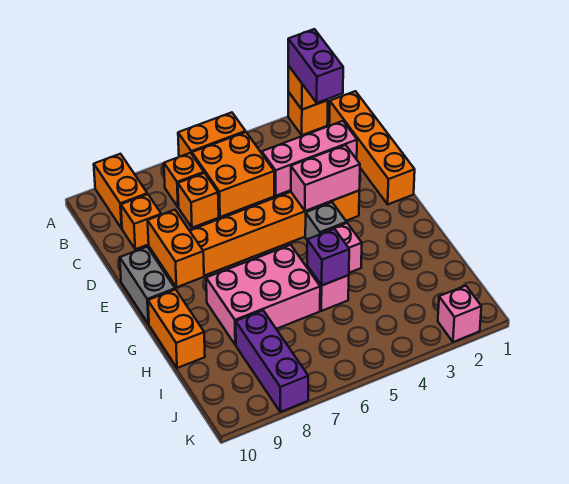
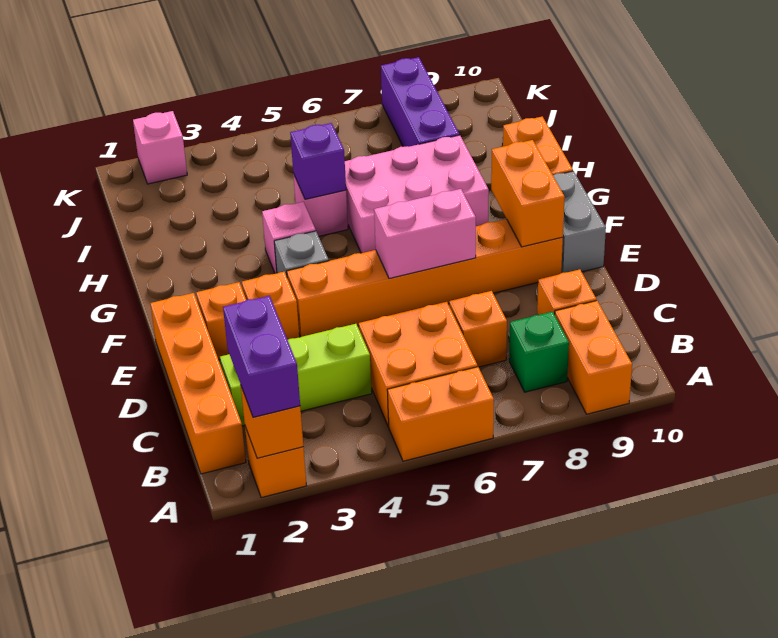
orange brick B7 level 1 -> orange brick E2 level 1
none -> green brick B8 level 1
pink brick C2:C4 level 1 -> lime brick C2:C4 level 1
pink brick E3:E4 level 2 -> pink brick E6:E7 level 2

